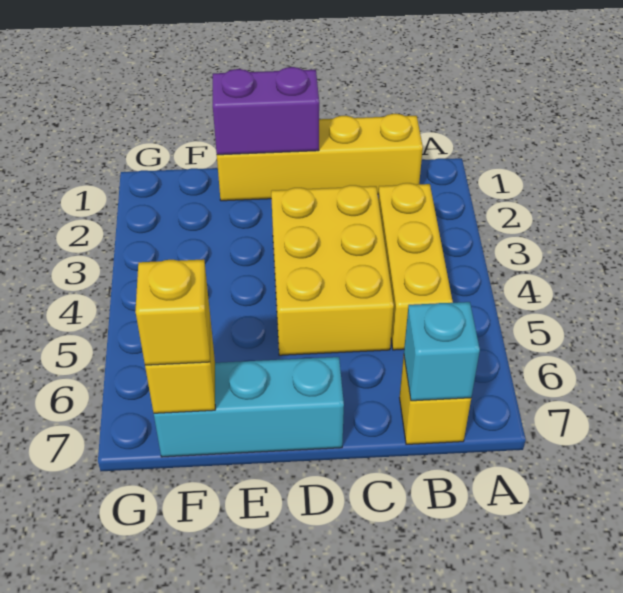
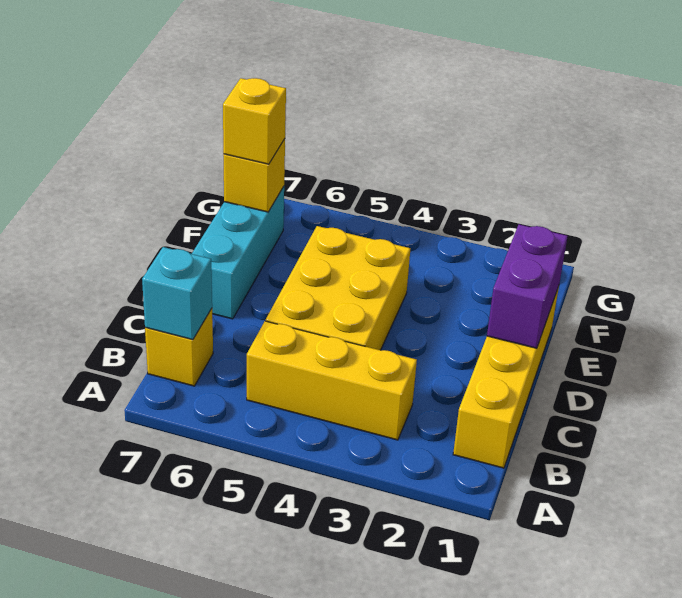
yellow brick C3:D5 level 1 -> yellow brick C4:E5 level 1

